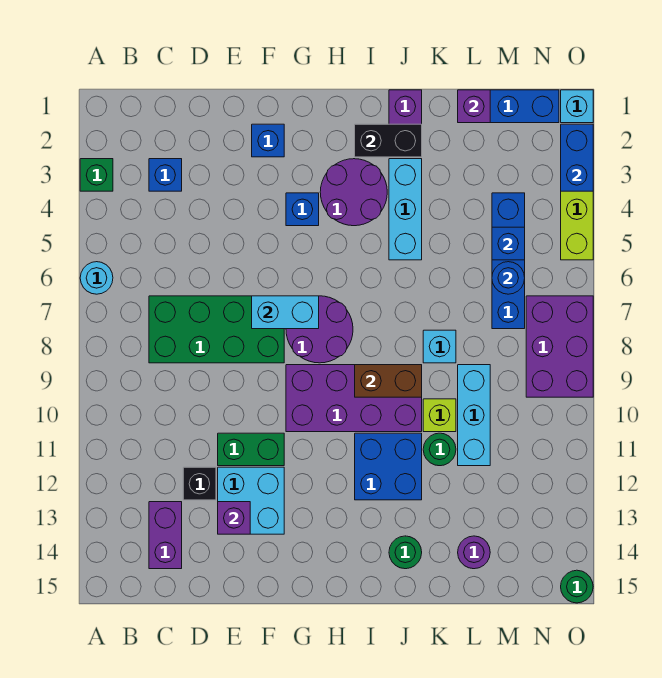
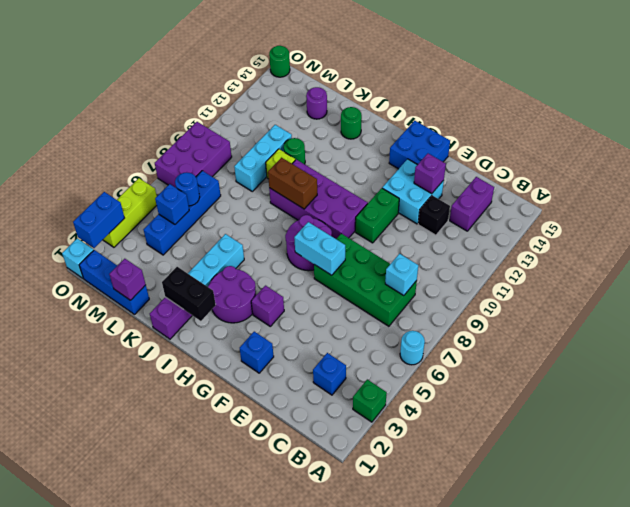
green brick E11:F11 level 1 -> green brick F10:F11 level 1
blue brick G4 level 1 -> purple brick G4 level 1
blue brick I11:J12 level 1 -> blue brick F14:G15 level 1
cyan brick K8 level 1 -> cyan brick C8 level 2

